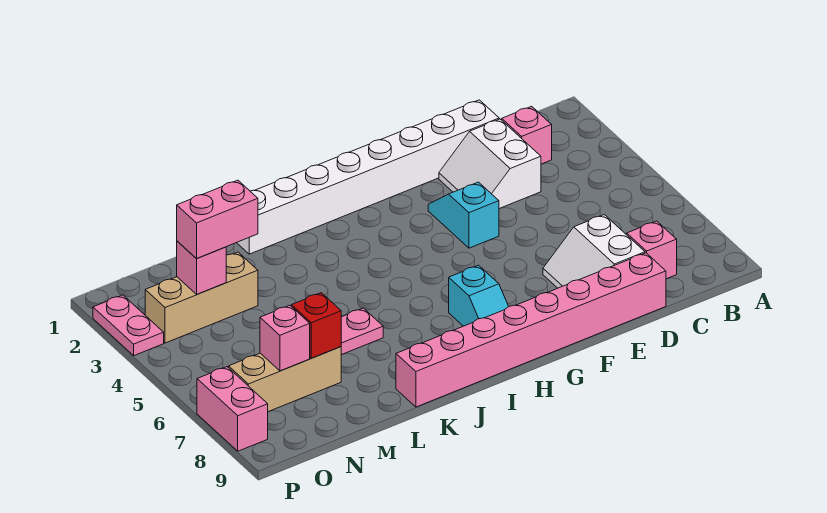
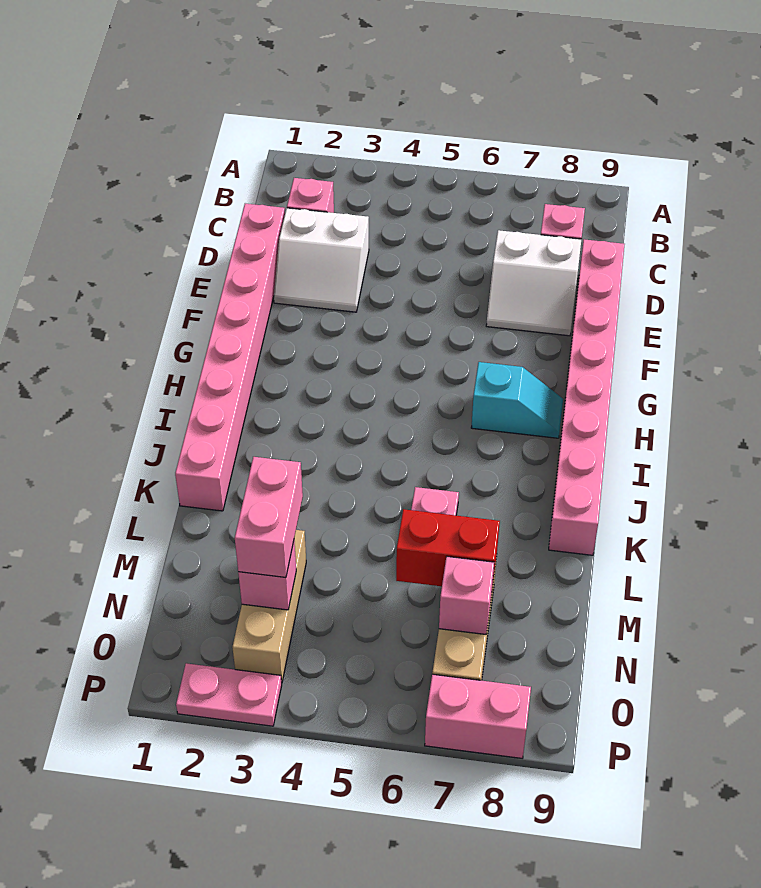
white brick D1:K1 level 1 -> pink brick D1:K1 level 1
cyan slope F3:F4 level 1 top 4 -> none
red brick M7 level 2 -> red brick M6:M7 level 2

